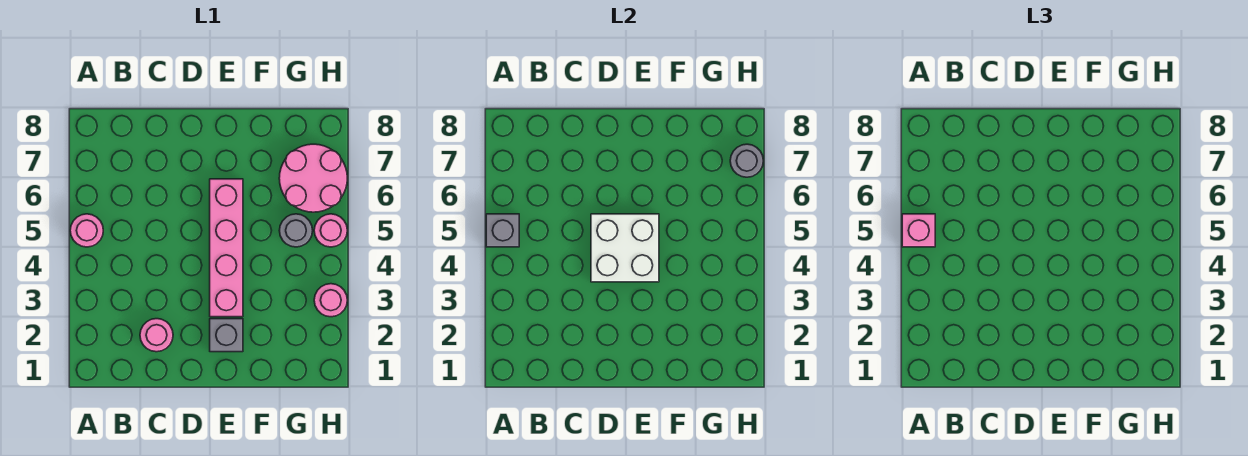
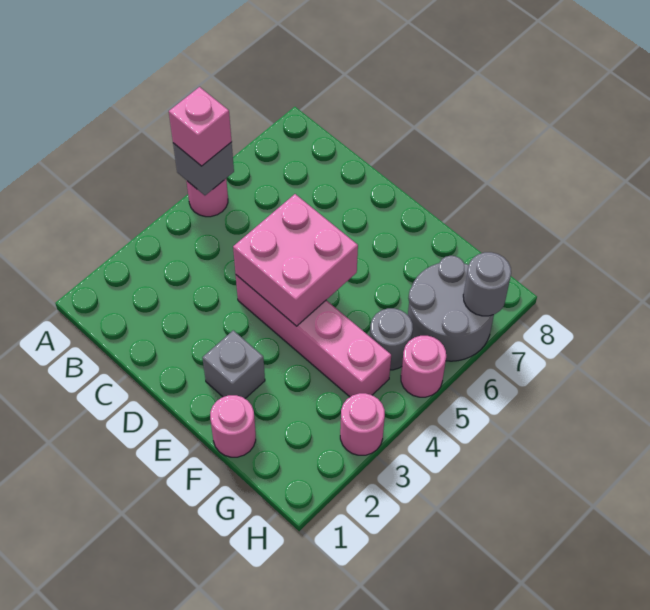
pink round brick C2 level 1 -> pink round brick F1 level 1
white brick D4:E5 level 2 -> pink brick D4:E5 level 2
pink brick E3:E6 level 1 -> pink brick D4:G4 level 1
pink round brick G6:H7 level 1 -> grey round brick G6:H7 level 1

